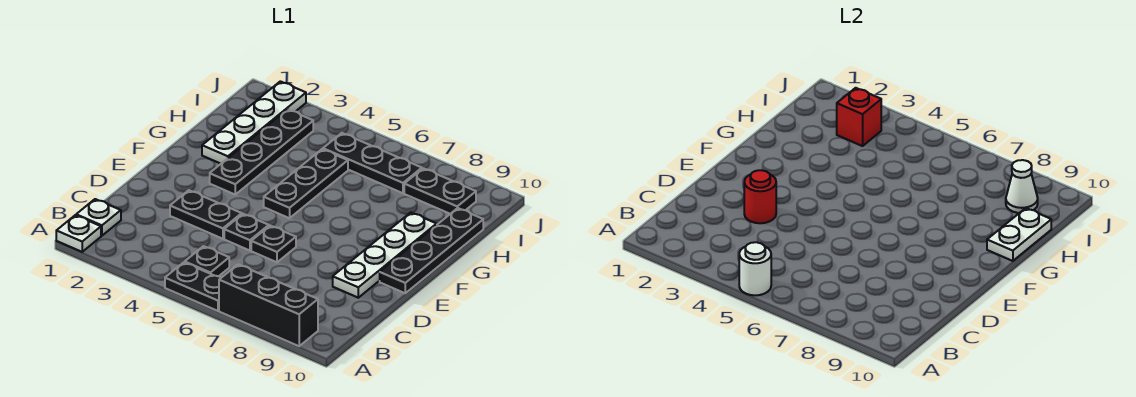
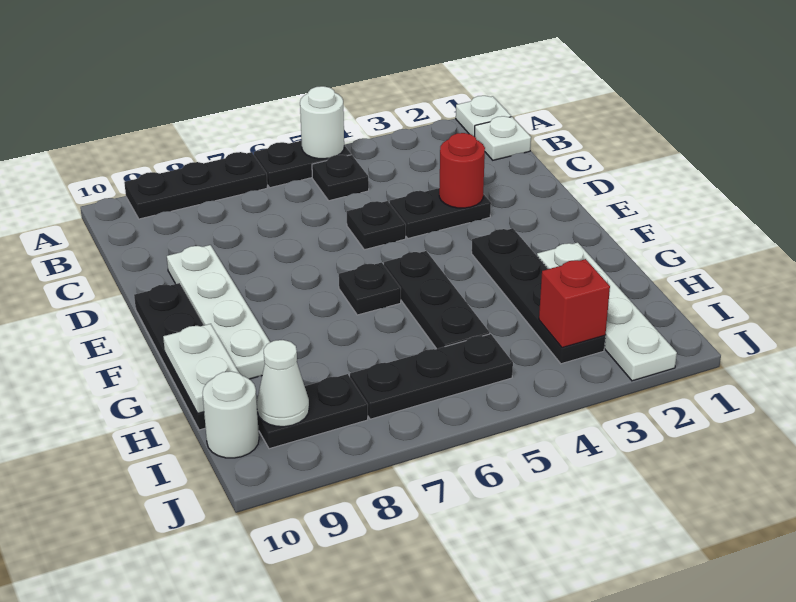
black brick A7:A9 level 1 -> black plate A7:A9 level 1
black plate D6 level 1 -> black plate F6 level 1
none -> white round brick I10 level 1

